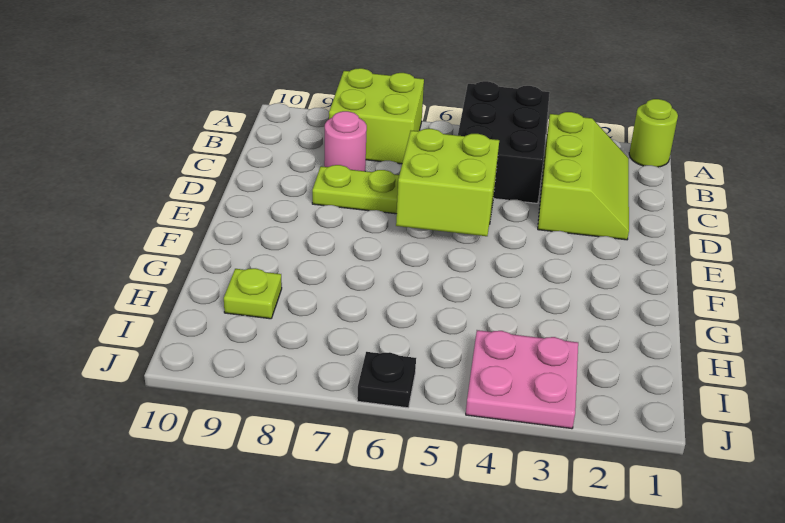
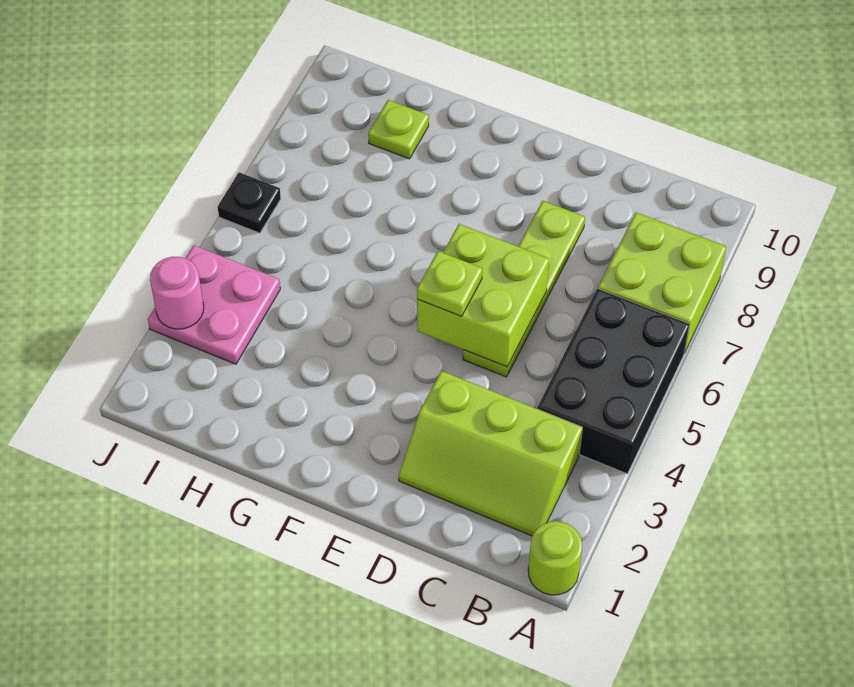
black brick A4:C5 level 1 -> black brick A4:B6 level 1
pink round brick C8 level 1 -> pink round brick J3 level 2
none -> lime plate E5 level 3

